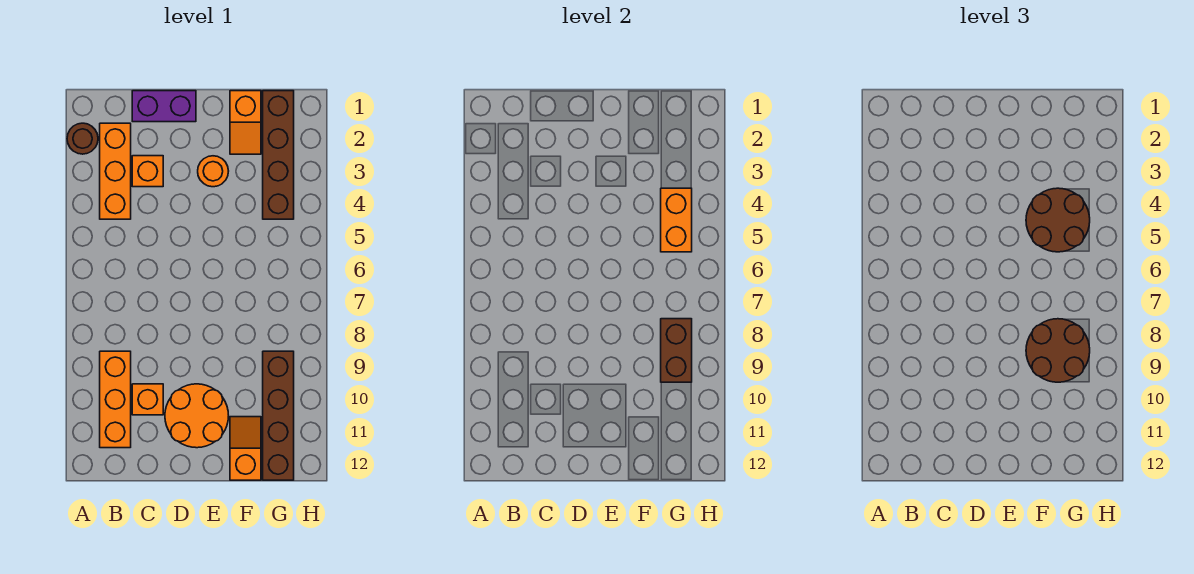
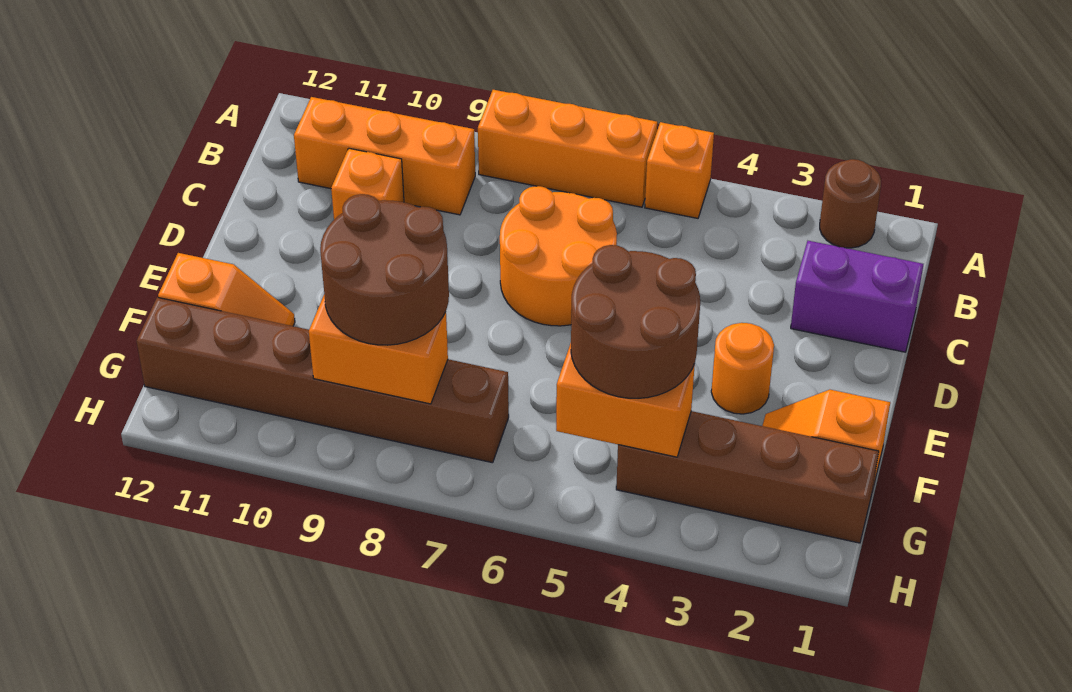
orange brick B2:B4 level 1 -> orange brick A6:A8 level 1
purple brick C1:D1 level 1 -> purple brick C1:C2 level 1
orange brick C3 level 1 -> orange brick A5 level 1
orange round brick D10:E11 level 1 -> orange round brick C6:D7 level 1
brown brick G8:G9 level 2 -> orange brick G8:G9 level 2
brown brick G9:G12 level 1 -> brown brick G7:G12 level 1

